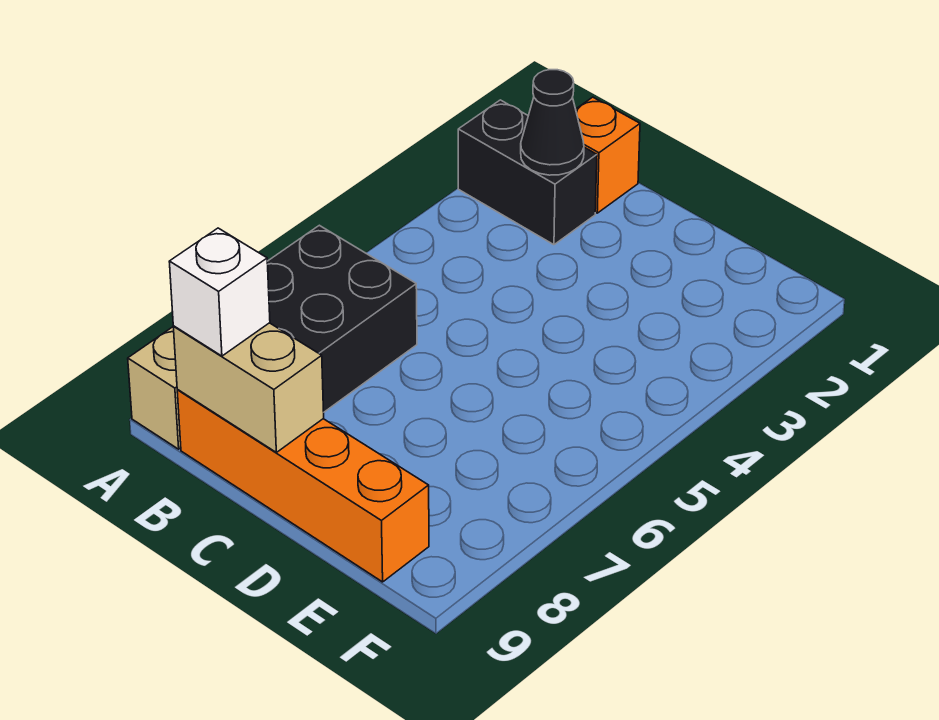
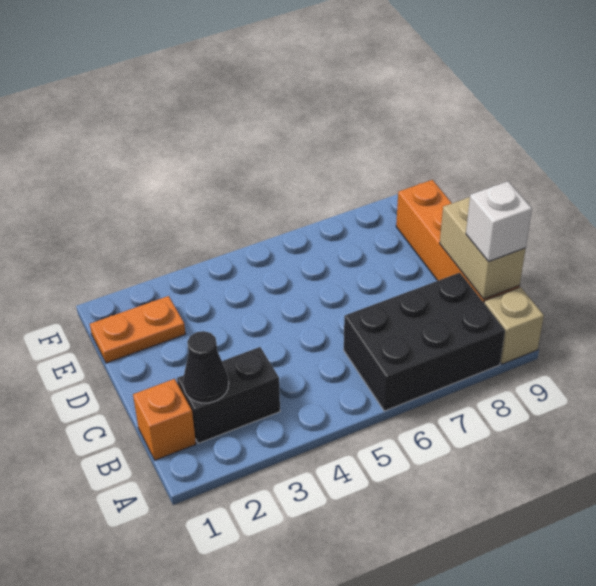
black brick A2:B2 level 1 -> black brick B2:B3 level 1
none -> orange plate E1:E2 level 1

